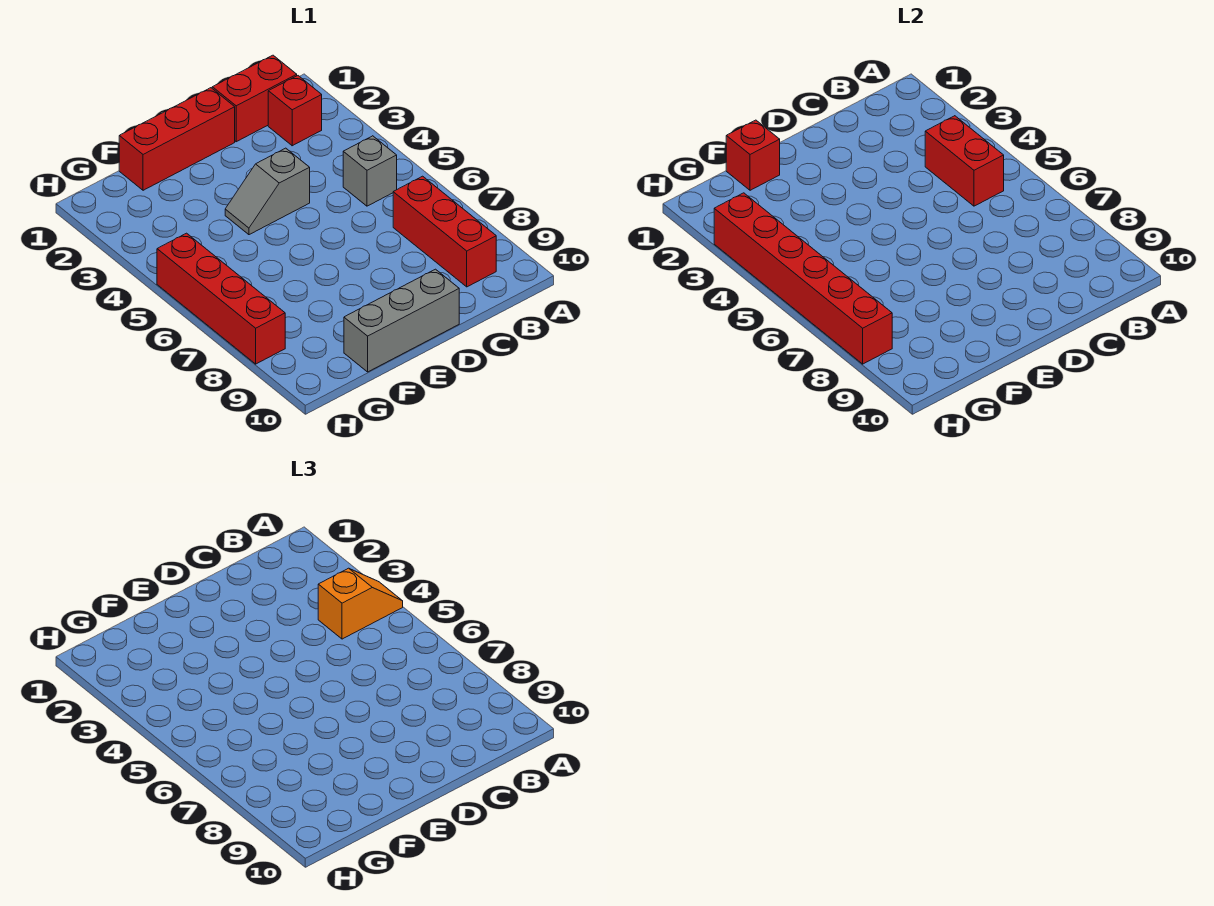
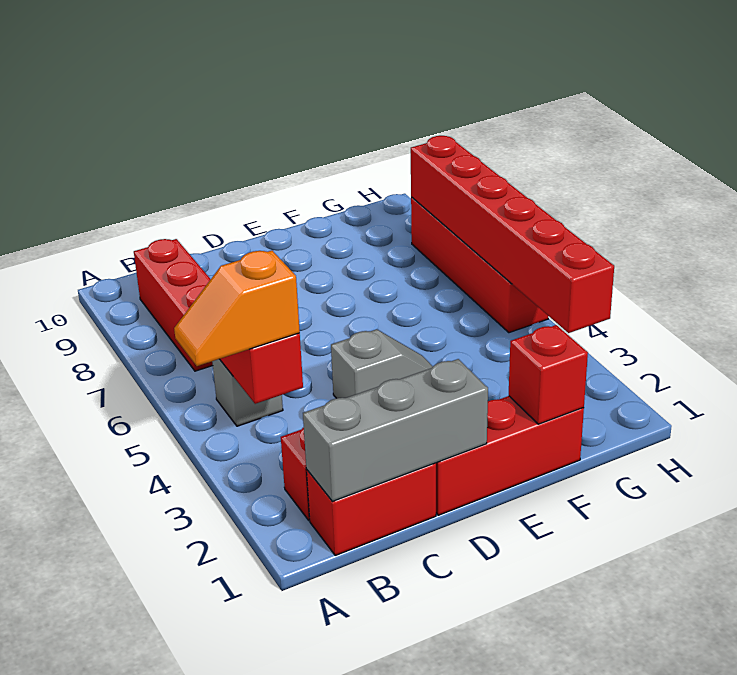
grey brick D10:F10 level 1 -> grey brick B1:D1 level 2

